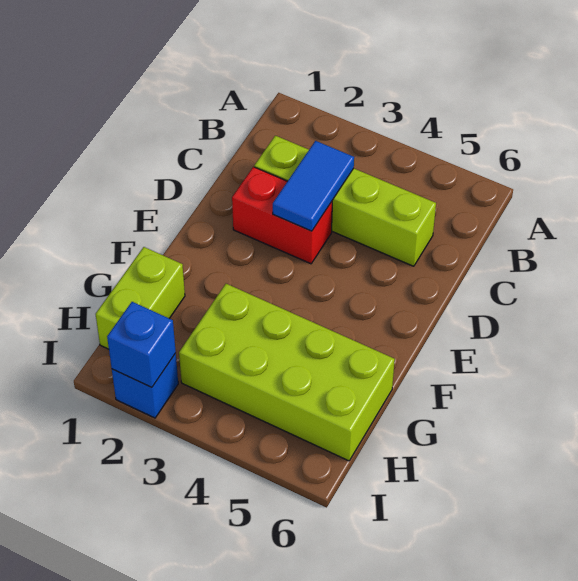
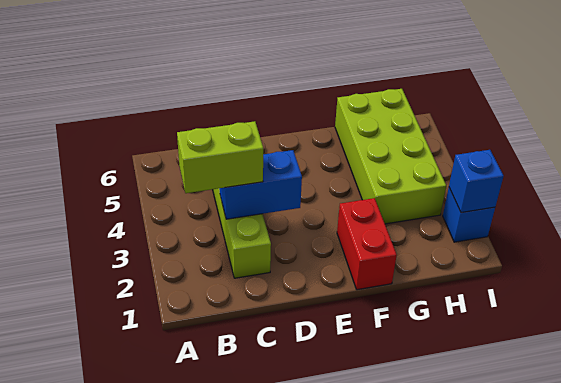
blue tile C3:D3 level 2 -> blue brick C3:D3 level 2
red brick D2:D3 level 1 -> red brick F1:F2 level 1
lime brick G1:H1 level 1 -> lime brick B3:C3 level 3

